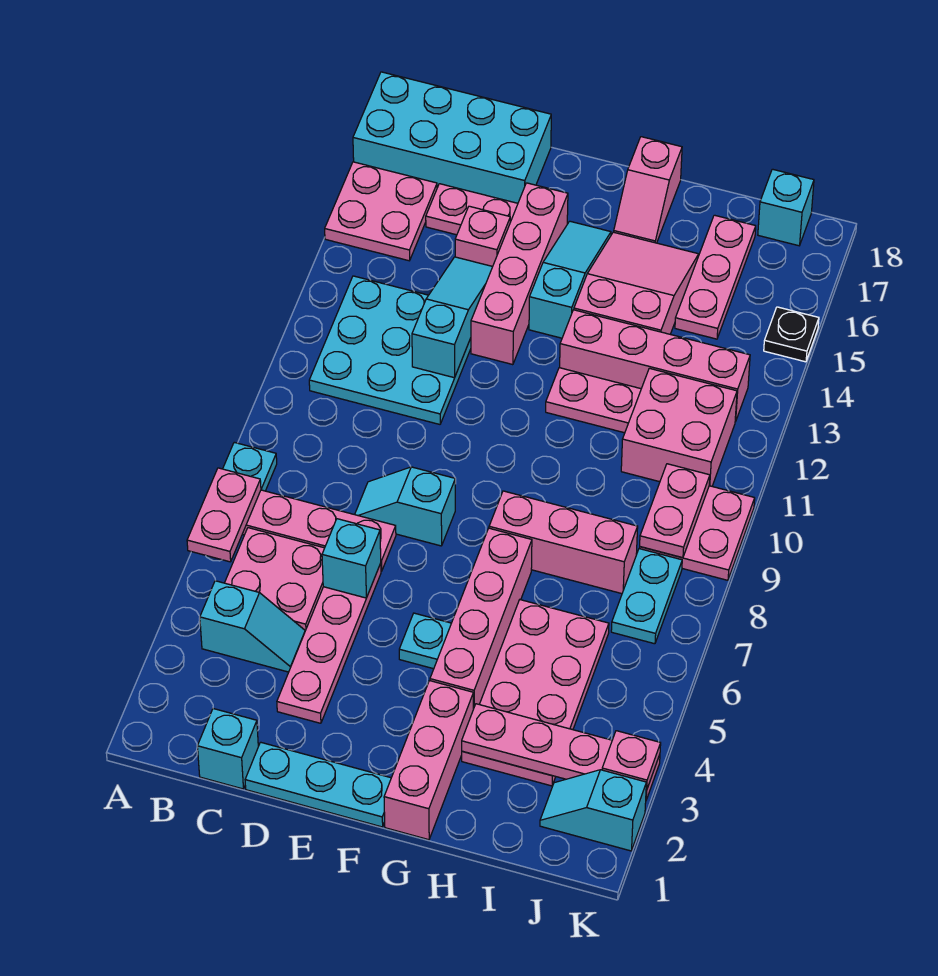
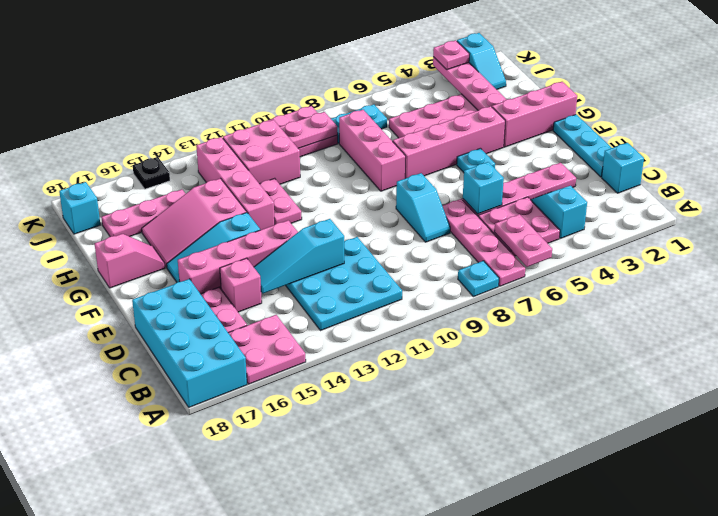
pink plate A6:A7 level 2 -> pink plate A6:B6 level 2

